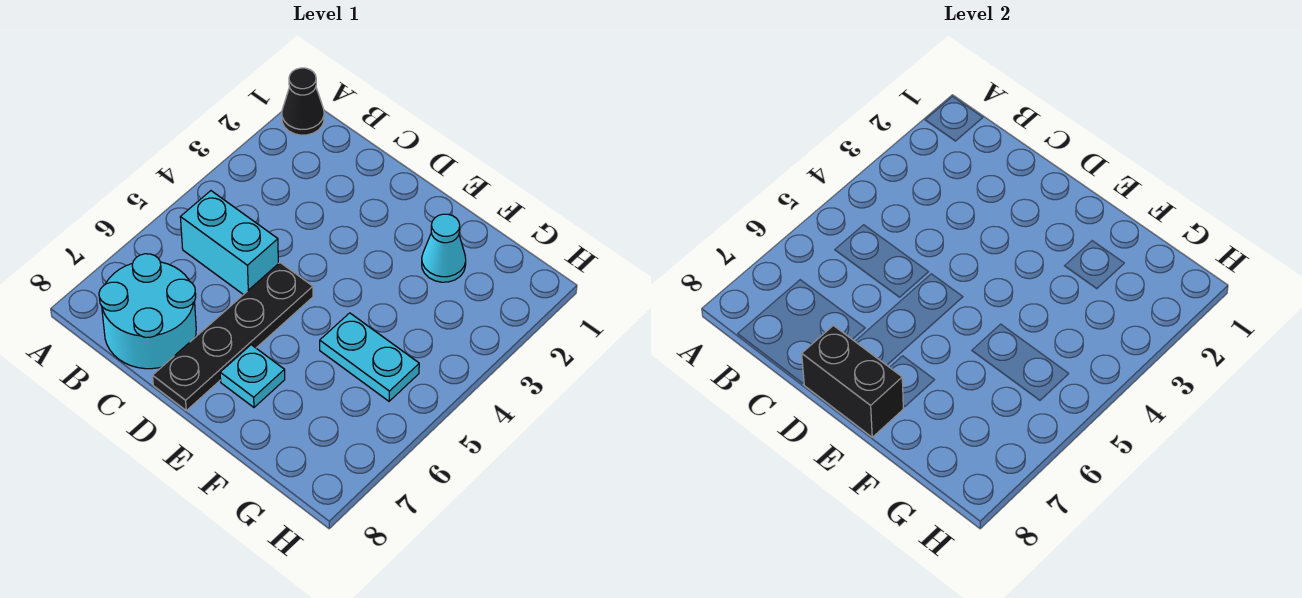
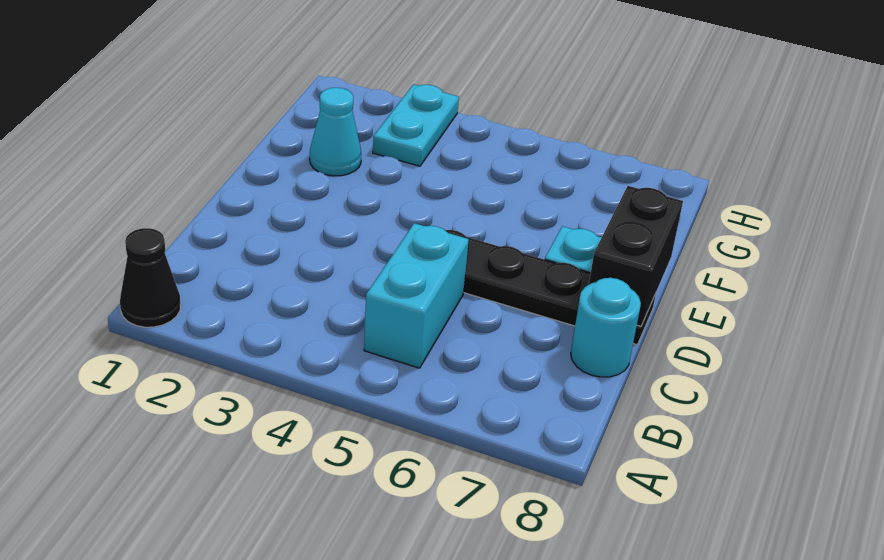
cyan round brick B7:C8 level 1 -> cyan round brick C8 level 1
cyan plate F5:G5 level 1 -> cyan plate G3:H3 level 1

